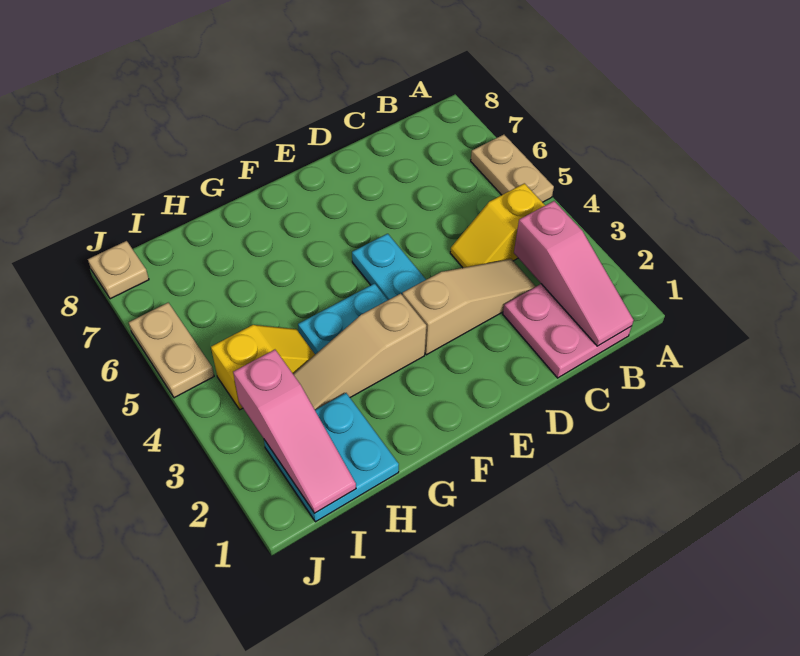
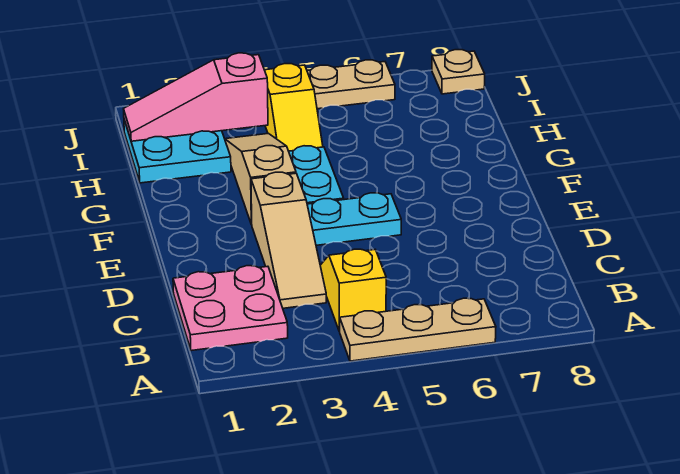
tan plate A5:A6 level 1 -> tan plate A4:A6 level 1
pink slope B1:B3 level 2 top 3 -> none

